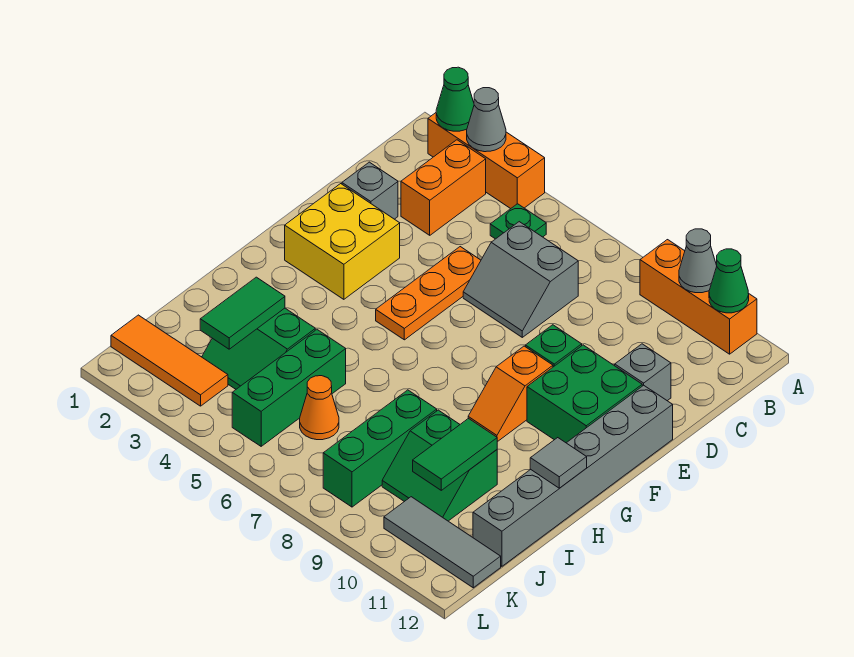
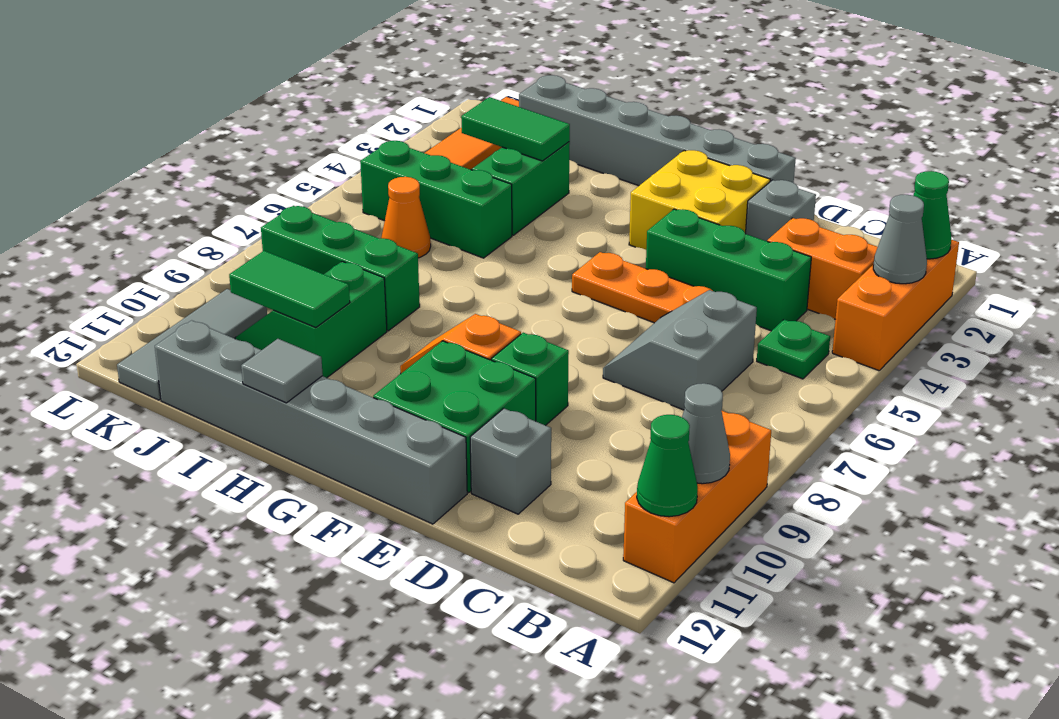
none -> green brick C4:E4 level 1
none -> grey brick E1:J1 level 1

